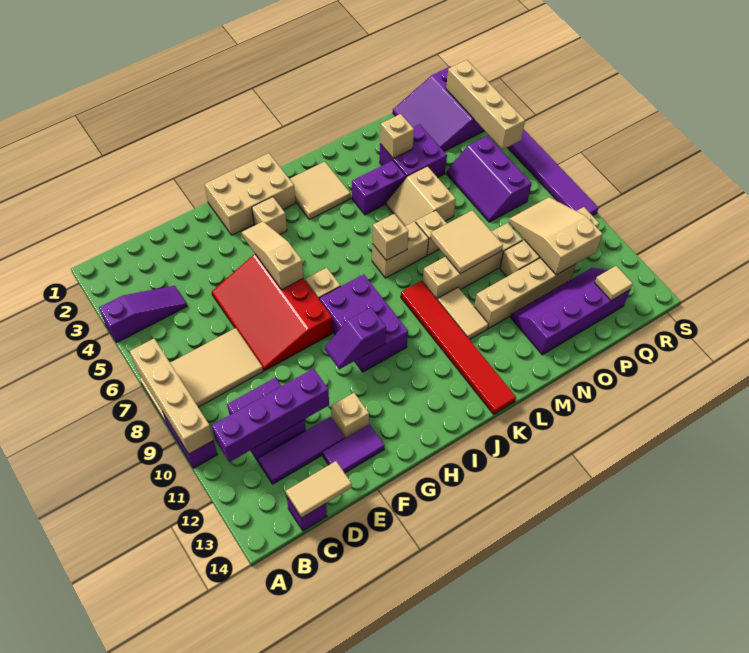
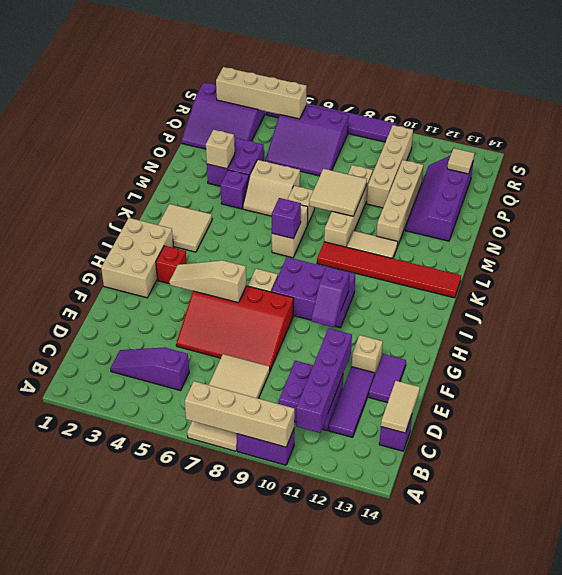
purple slope A4:C4 level 1 top A -> purple slope C3:C5 level 1 top 5
tan brick H3 level 1 -> red brick H3 level 1
tan brick K7 level 2 -> purple brick K7 level 2
purple brick L4:M4 level 1 -> purple brick M4 level 1
purple slope P5:Q7 level 1 top Q -> purple slope P5:R7 level 1 top R
tan slope P9:Q11 level 2 top 11 -> none

